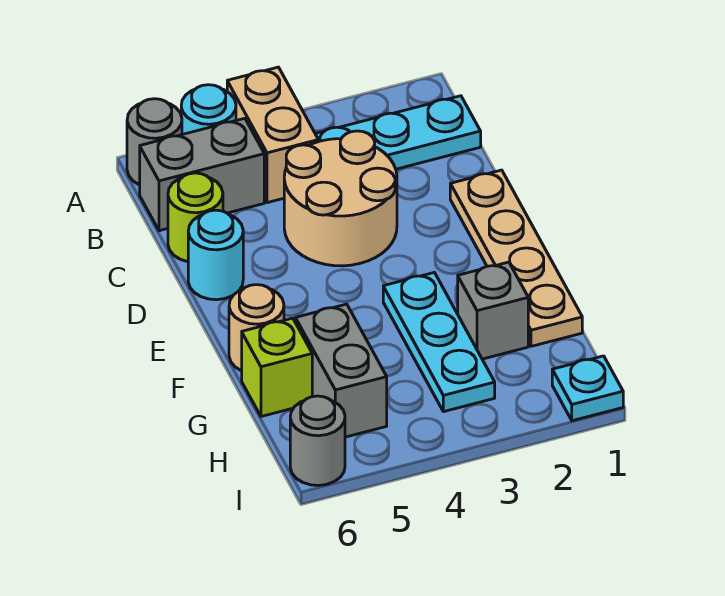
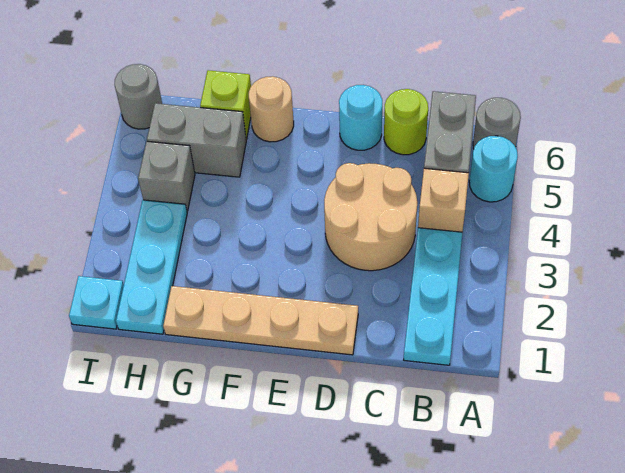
tan brick A4:B4 level 1 -> tan brick B4 level 1
cyan plate F3:H3 level 1 -> cyan plate H1:H3 level 1
grey brick G2 level 1 -> grey brick H4 level 1

